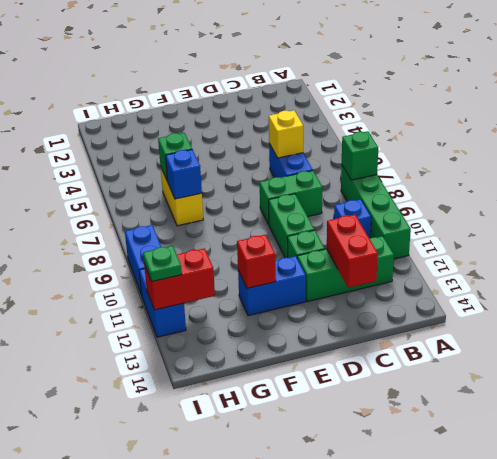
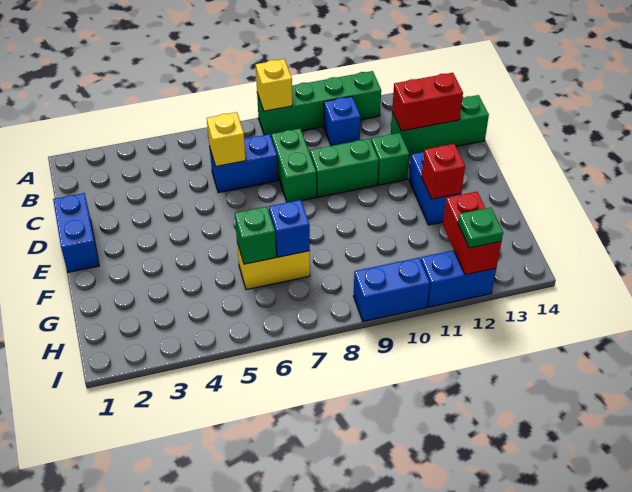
green brick A8 level 2 -> yellow brick A8 level 2
green brick B12:D12 level 1 -> green brick C12:C14 level 1
none -> blue brick D1:E1 level 1

